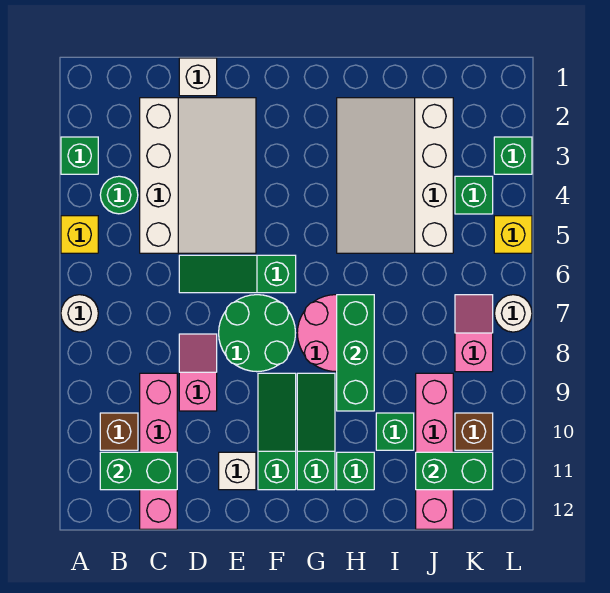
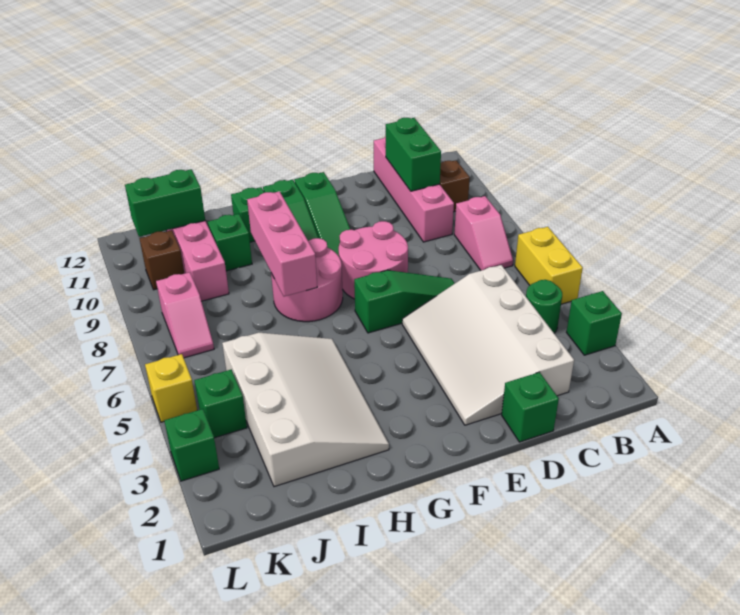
yellow brick A5 level 1 -> yellow brick A5:A6 level 1
white round brick A7 level 1 -> none
green brick B11:C11 level 2 -> green brick C10:C11 level 2
white brick D1 level 1 -> green brick D1 level 1
pink slope D8:D9 level 1 top 9 -> pink slope B7:B8 level 1 top 8
green round brick E7:F8 level 1 -> pink round brick E7:F8 level 1
white brick E11 level 1 -> none
green brick H7:H9 level 2 -> pink brick H7:H9 level 2
white round brick L7 level 1 -> none

